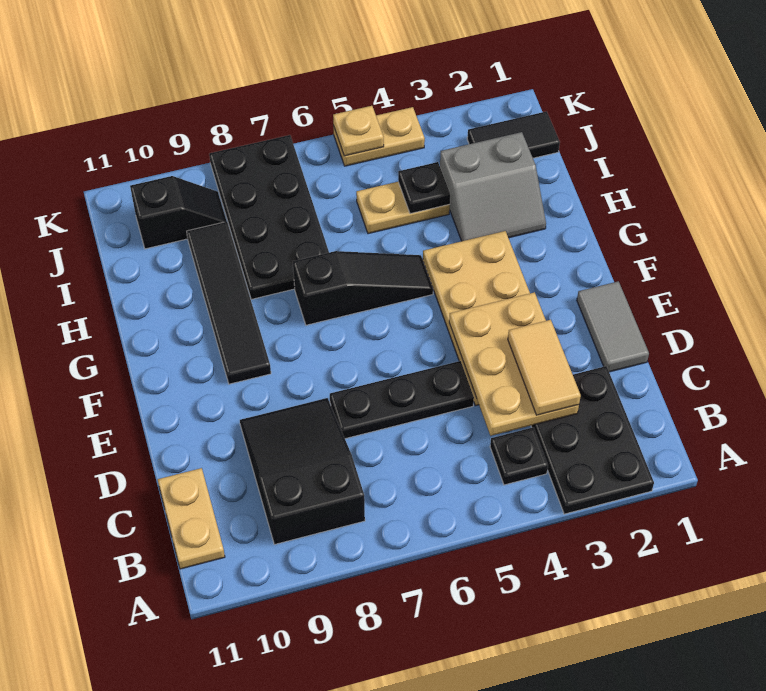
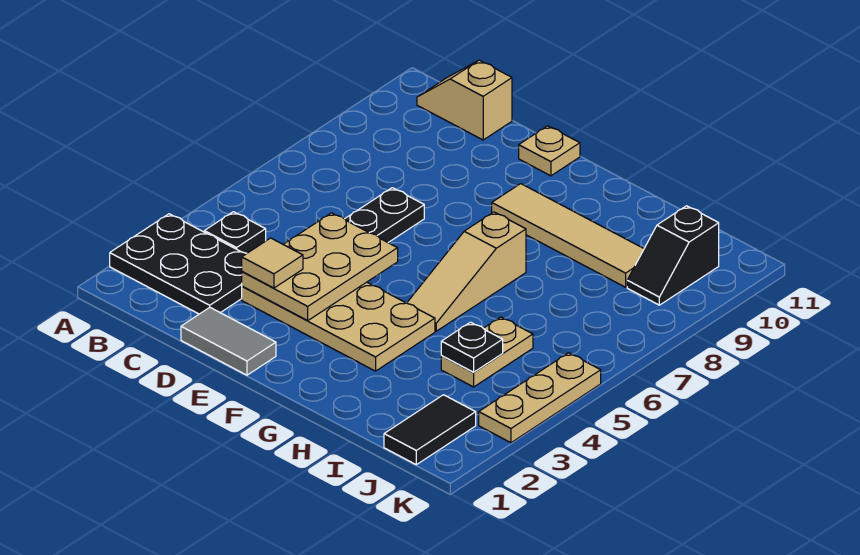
black slope B8:D9 level 1 top B -> none
tan plate B11:C11 level 1 -> tan slope B11:C11 level 1 top C
tan plate C3:E4 level 2 -> tan plate D3:E5 level 2
tan tile C3:D3 level 3 -> tan tile D3 level 3
black tile F9:I9 level 1 -> tan tile F9:I9 level 1
black slope G5:G7 level 1 top 7 -> tan slope G5:G7 level 1 top 7
grey slope H2:I3 level 1 top I -> none
black plate H7:K8 level 1 -> none
tan plate K4:K5 level 1 -> tan plate K3:K5 level 1
tan plate K5 level 2 -> tan plate E11 level 1

